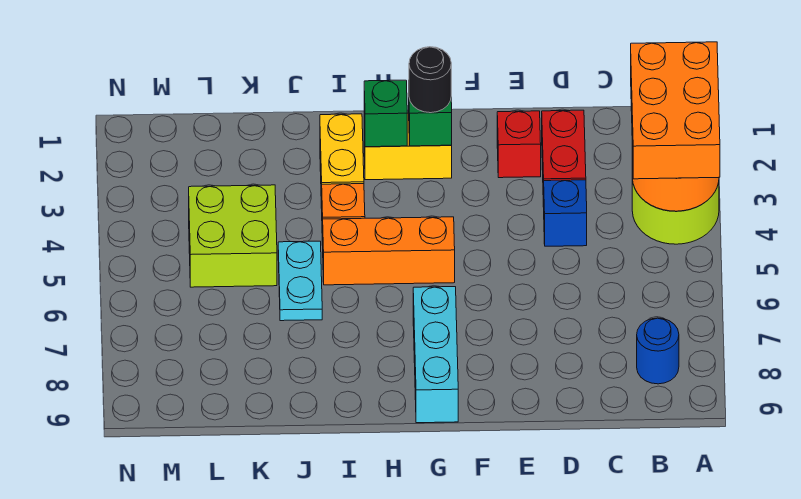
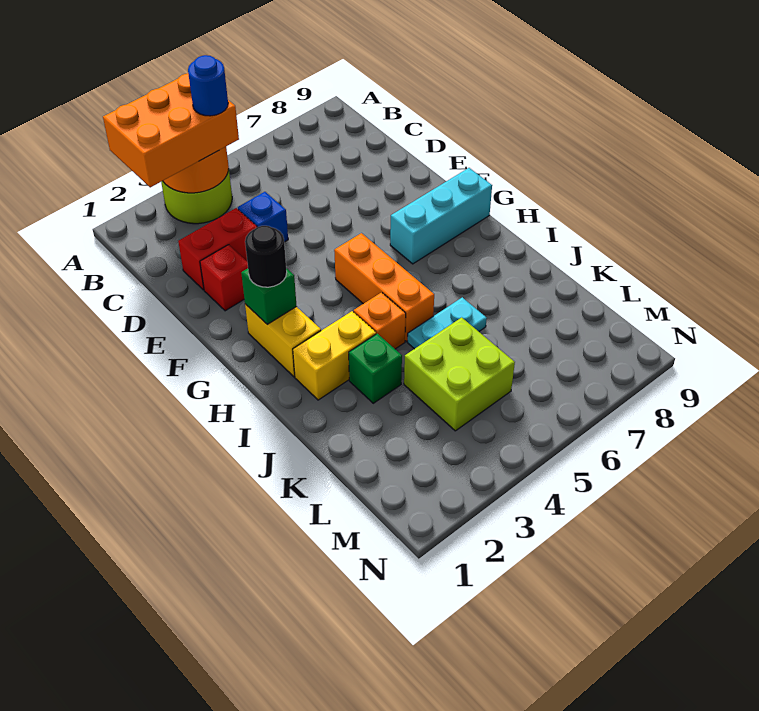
blue round brick B8 level 1 -> blue round brick B4 level 4
green brick H2 level 2 -> green brick J3 level 1

